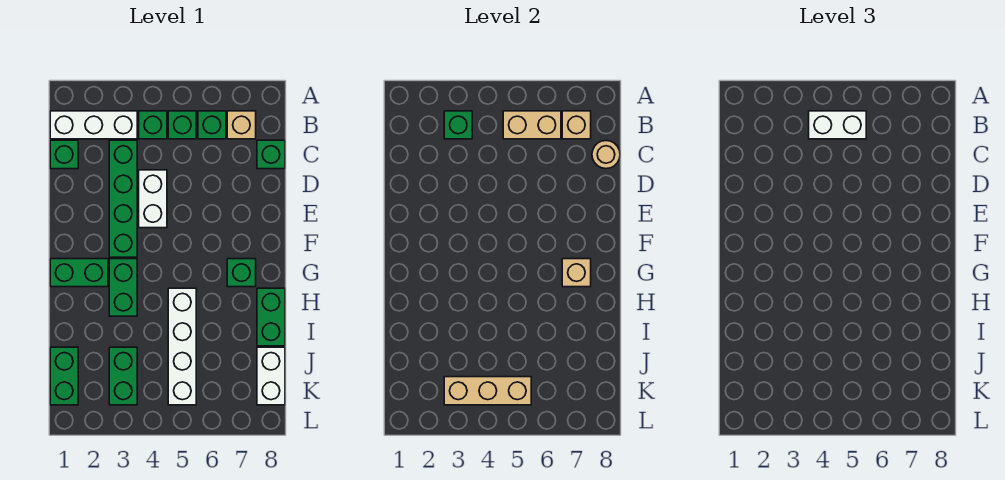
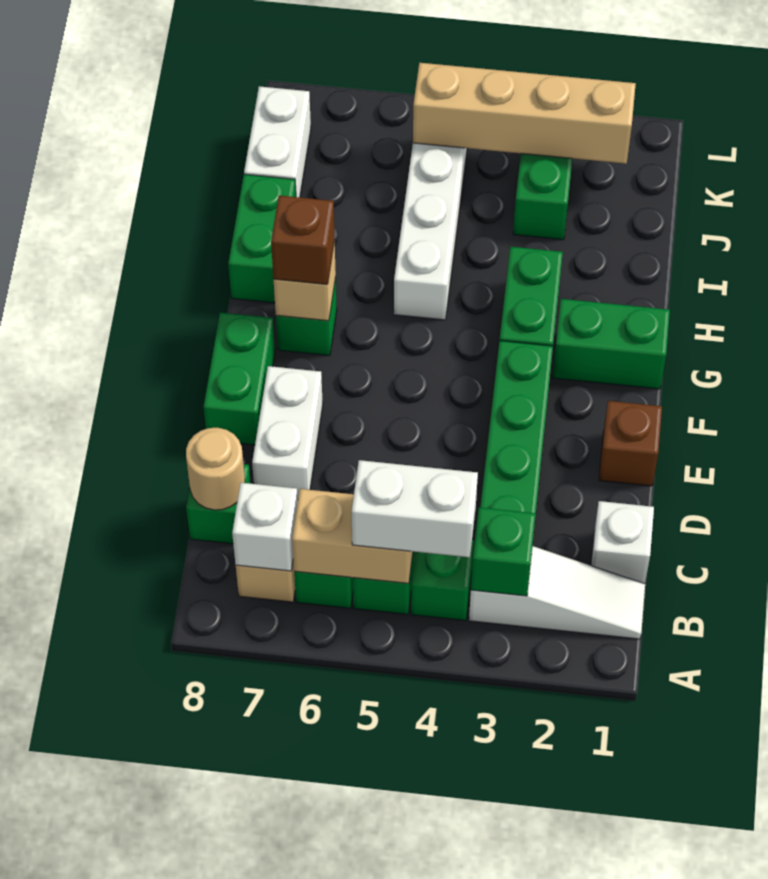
white brick B1:B3 level 1 -> white slope B1:B3 level 1 top 3
tan brick B7 level 2 -> white brick B7 level 2
green brick C1 level 1 -> white brick C1 level 1
white brick D4:E4 level 1 -> white brick D7:E7 level 1
none -> brown brick E1 level 1
none -> brown brick G7 level 3
green brick J1:K1 level 1 -> green brick E8:F8 level 1
tan brick K3:K5 level 2 -> tan brick K2:K5 level 2

